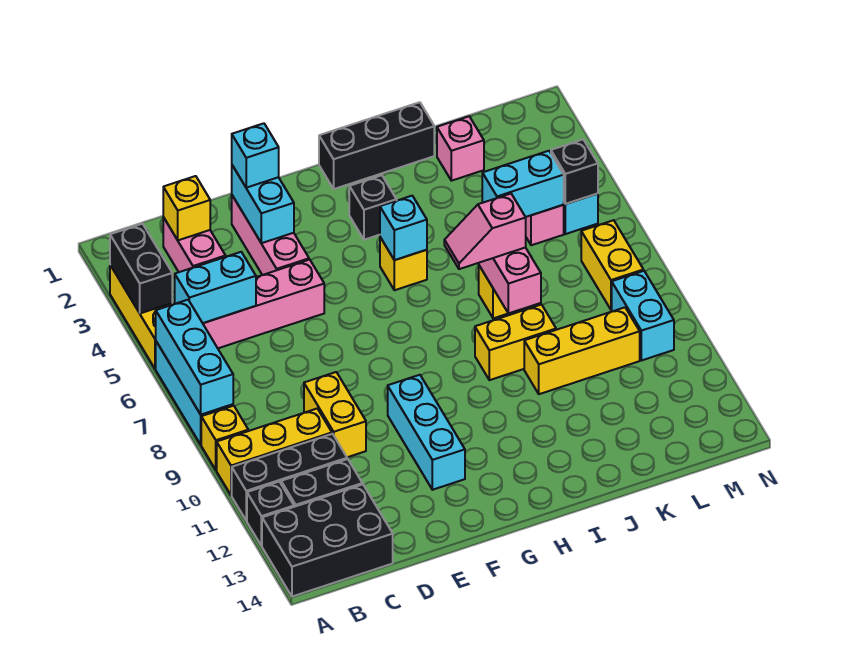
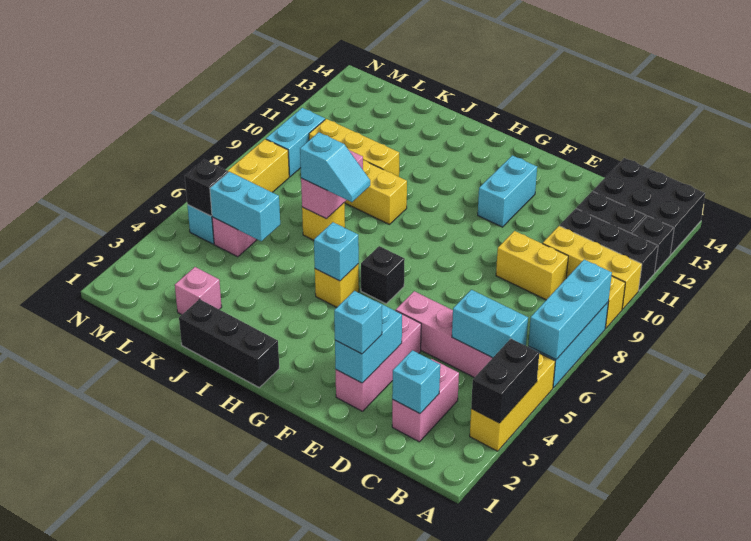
yellow brick C2 level 2 -> cyan brick C2 level 2
yellow brick D9:D10 level 1 -> yellow brick C9:D9 level 1
cyan brick F10:F12 level 1 -> cyan brick F11:F12 level 1
black brick H3 level 1 -> black brick G6 level 1
pink slope I7:J7 level 3 top J -> cyan slope I7:J7 level 3 top J

